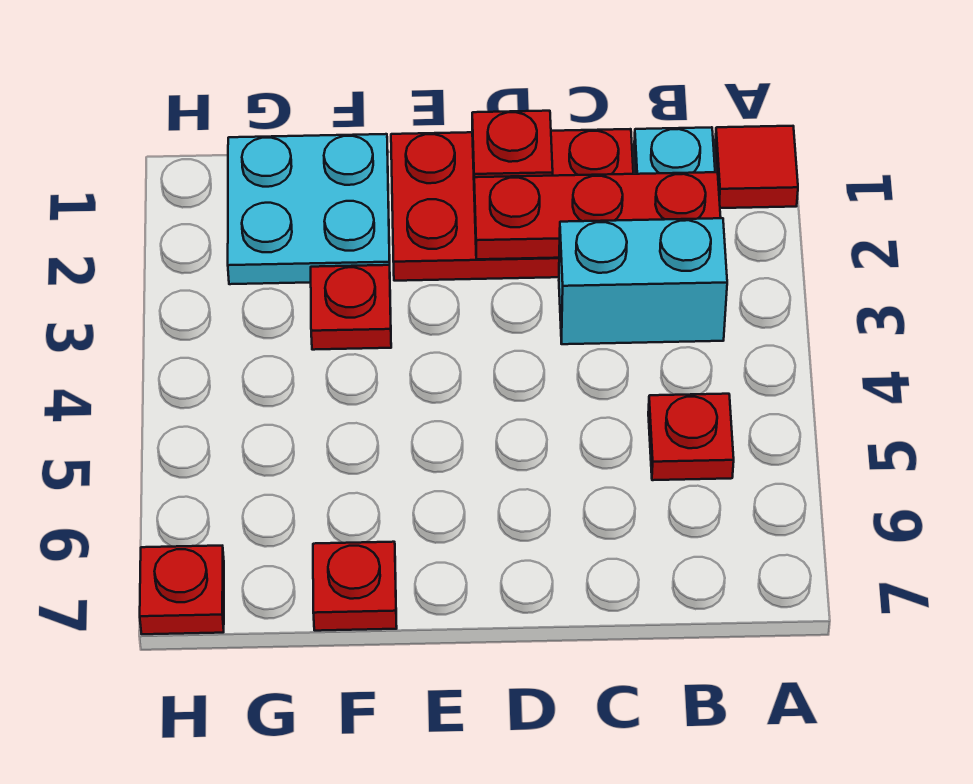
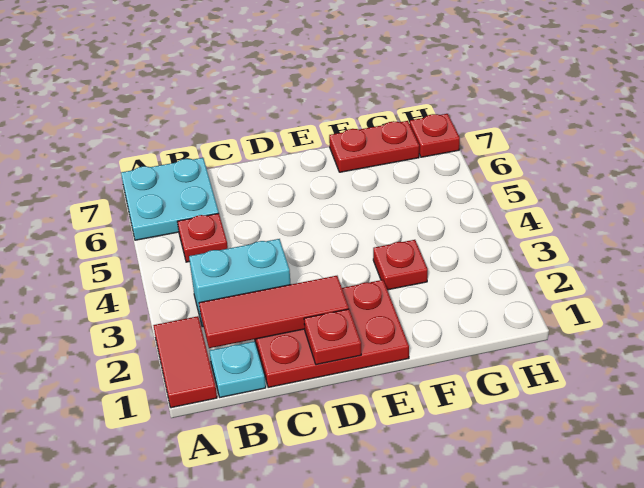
red tile A1 level 1 -> red tile A1:A2 level 1
red plate B2:D2 level 2 -> red tile B2:D2 level 2
cyan plate F1:G2 level 1 -> cyan plate A6:B7 level 1
red plate F7 level 1 -> red plate F7:G7 level 1

